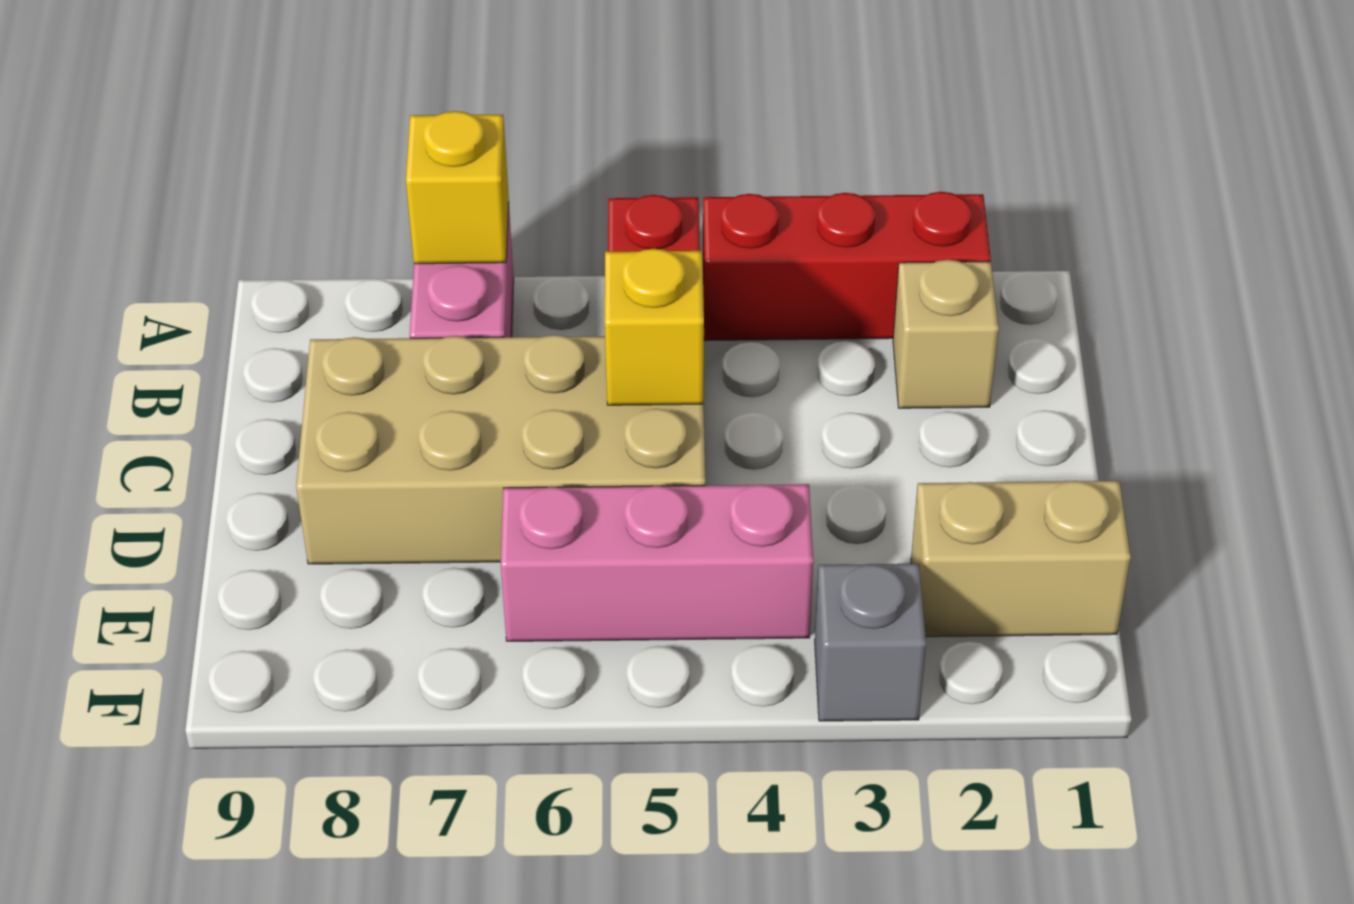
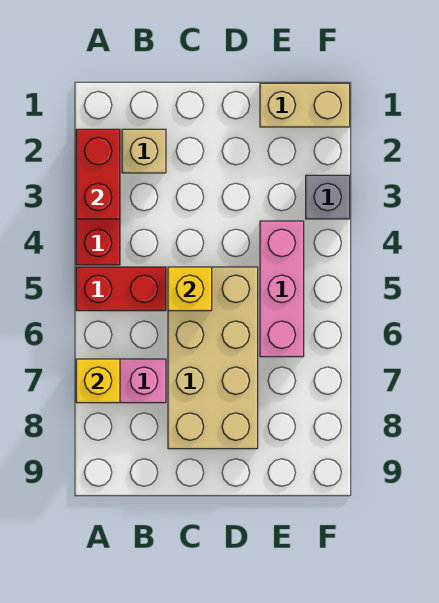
none -> red brick A2:A3 level 2
tan brick E1:E2 level 1 -> tan brick E1:F1 level 1

